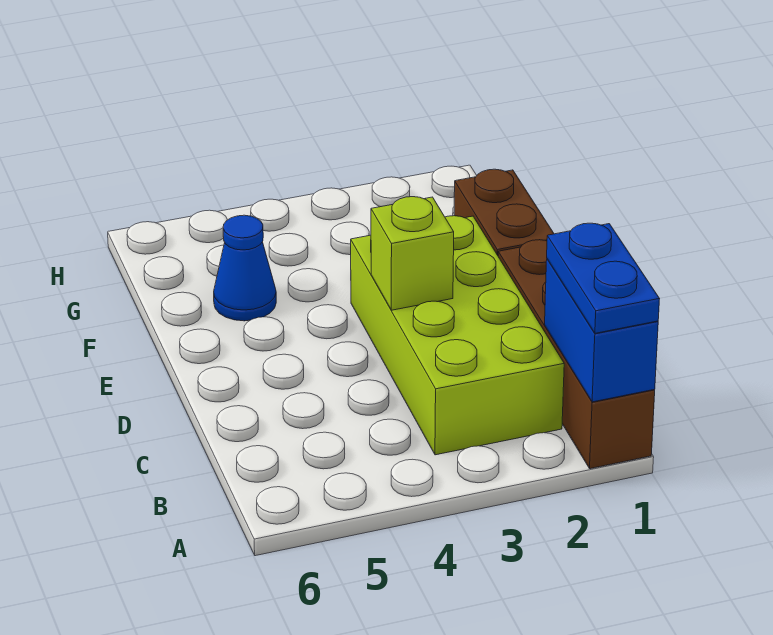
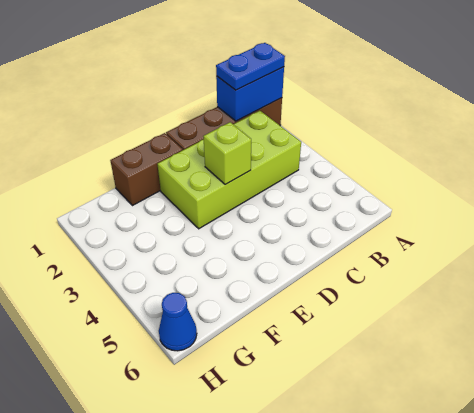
blue cone F5 level 1 -> blue cone H6 level 1

